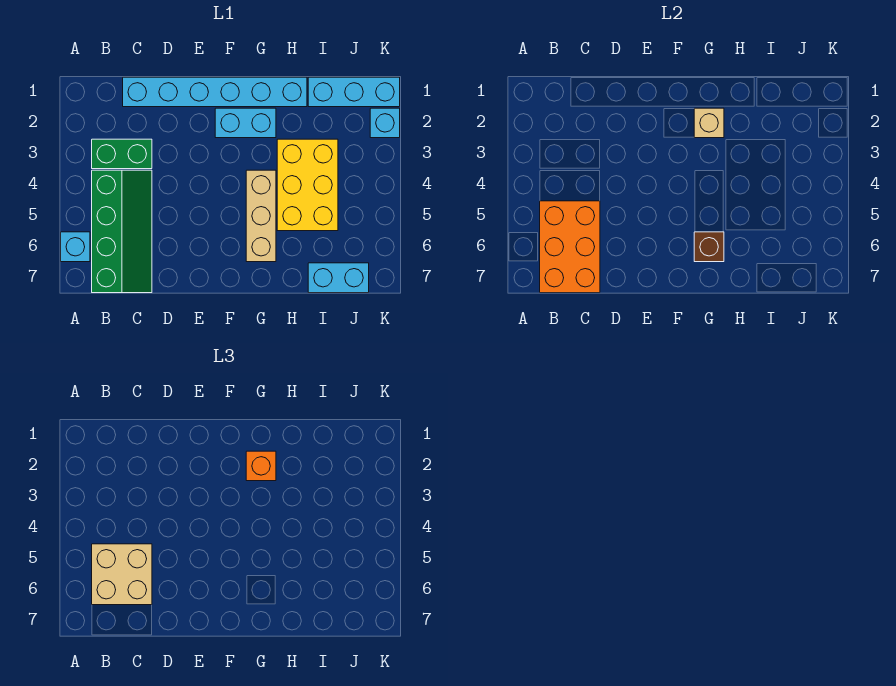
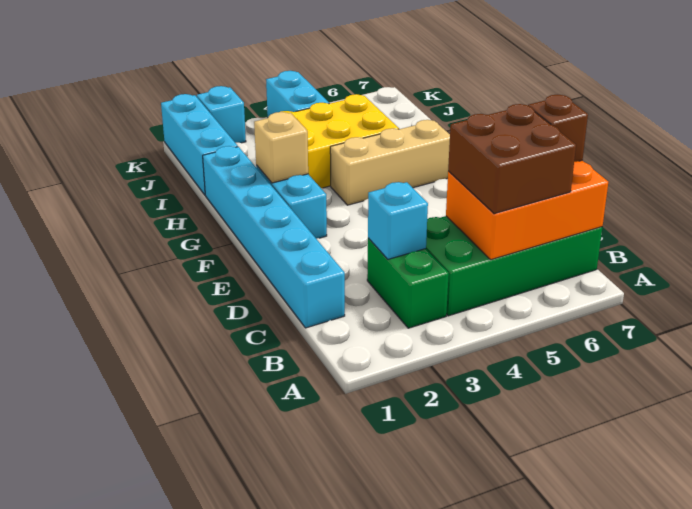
cyan brick A6 level 1 -> cyan brick C3 level 2
green slope B4:C7 level 1 top B -> green brick B4:C7 level 1
tan brick B5:C6 level 3 -> brown brick B5:C6 level 3
orange brick G2 level 3 -> none
brown brick G6 level 2 -> brown brick C7 level 3
cyan brick I7:J7 level 1 -> cyan brick J4:K4 level 1

